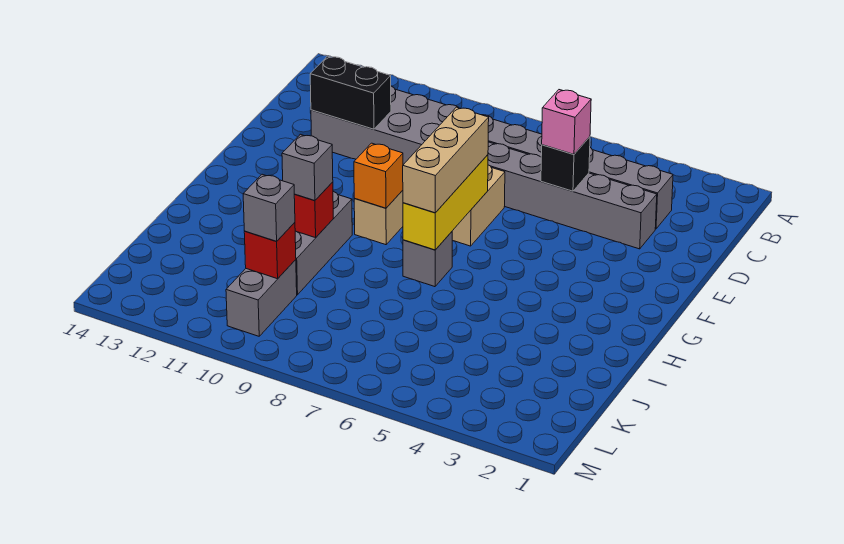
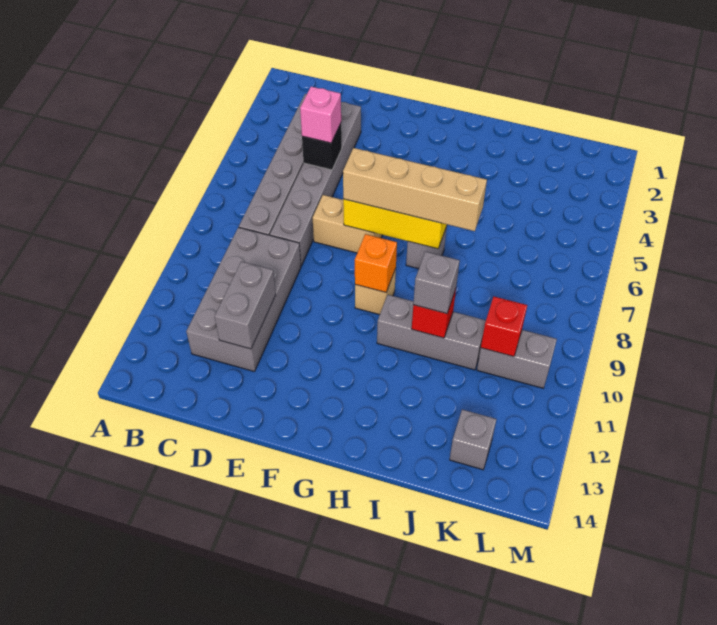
black brick D11:D12 level 2 -> grey brick D11:D12 level 2
tan brick F7:H7 level 3 -> tan brick F7:I7 level 3
grey brick K10 level 3 -> grey brick K13 level 1

